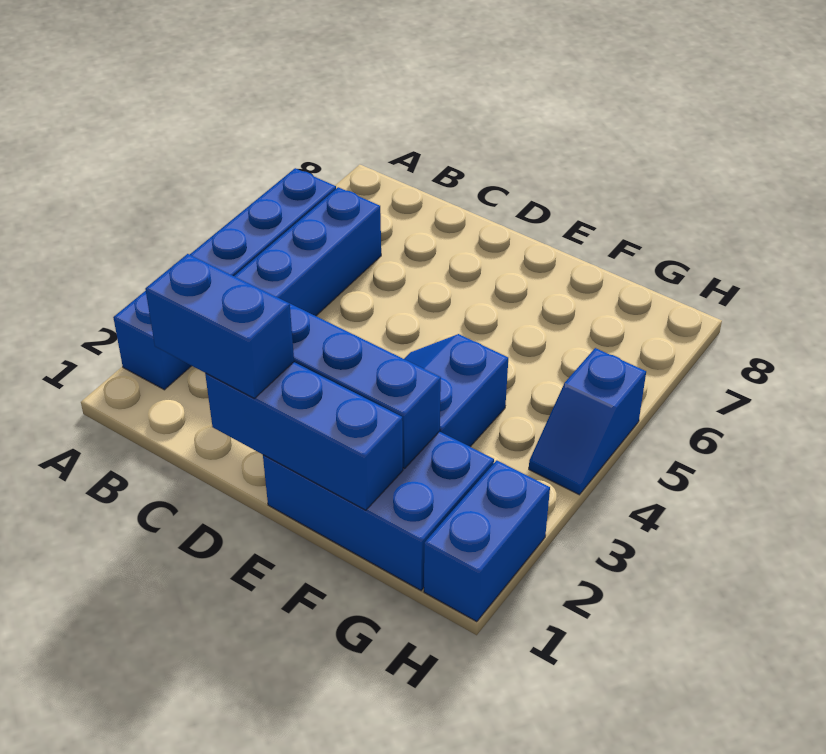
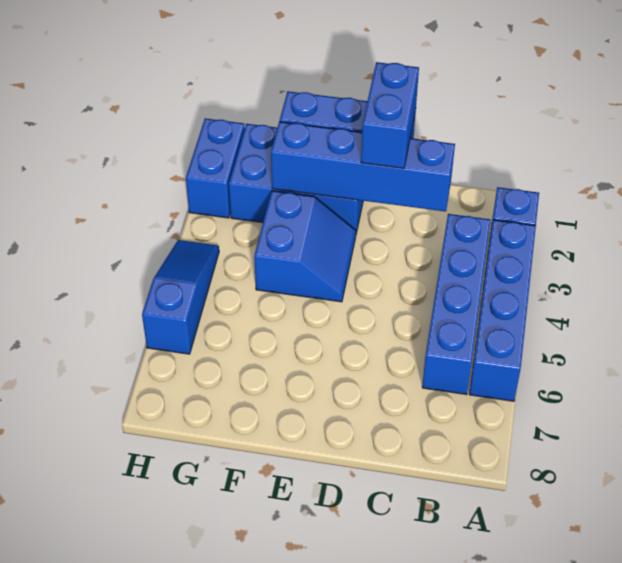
blue brick C1:D1 level 3 -> blue brick D1:D2 level 3
blue slope H4:H5 level 1 top 5 -> blue slope H4:H6 level 1 top 6

